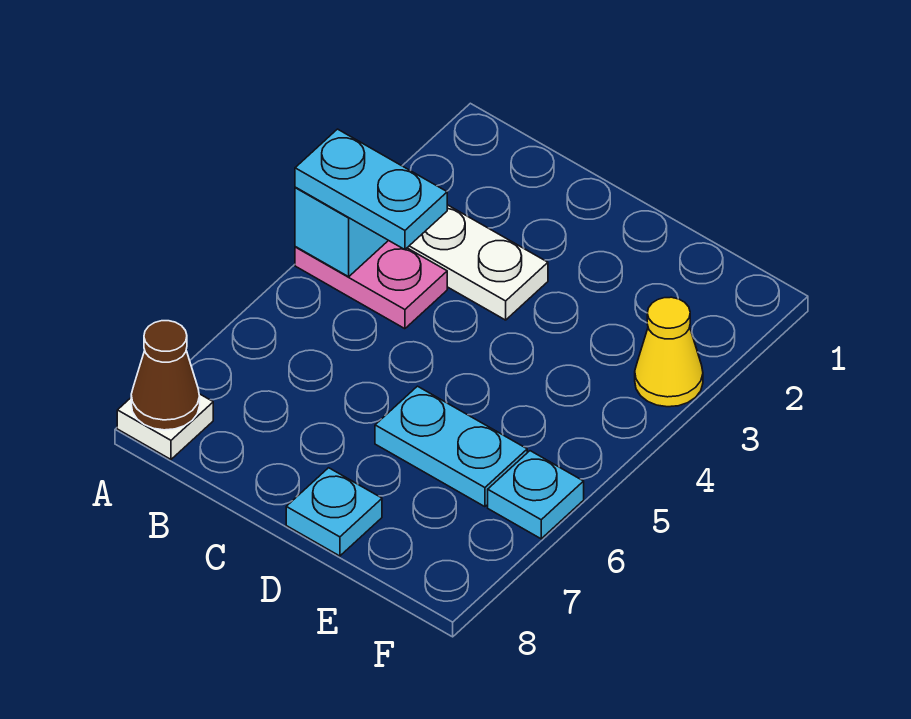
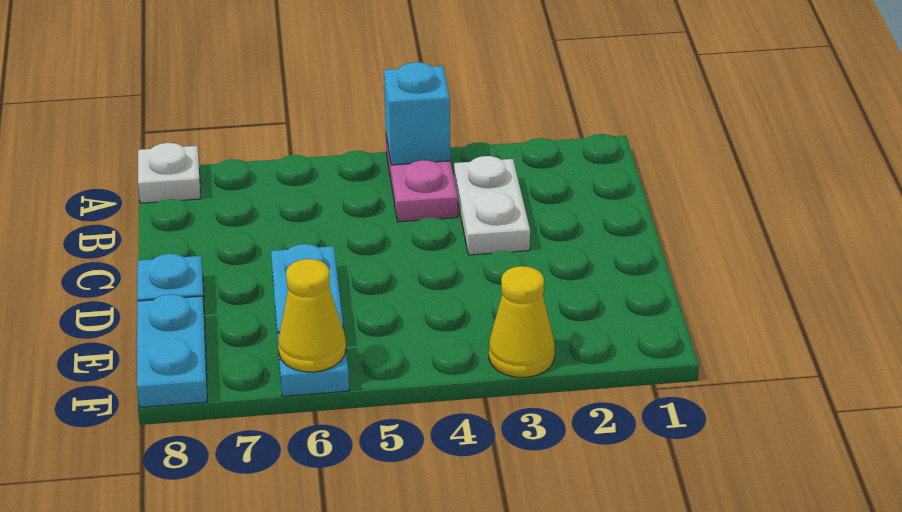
cyan plate A4:B4 level 3 -> cyan plate E8:F8 level 1
brown cone A8 level 2 -> none
none -> yellow cone F6 level 2

